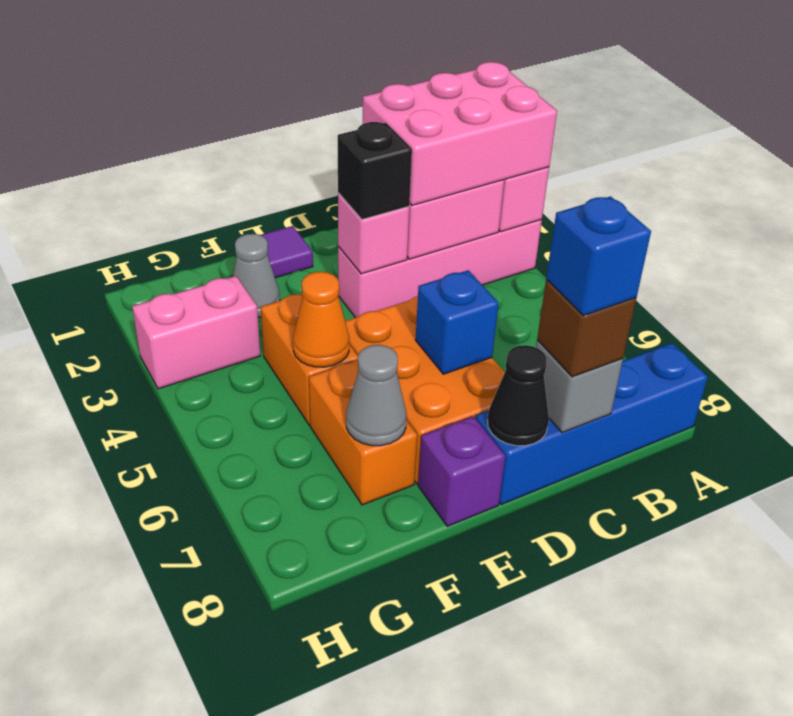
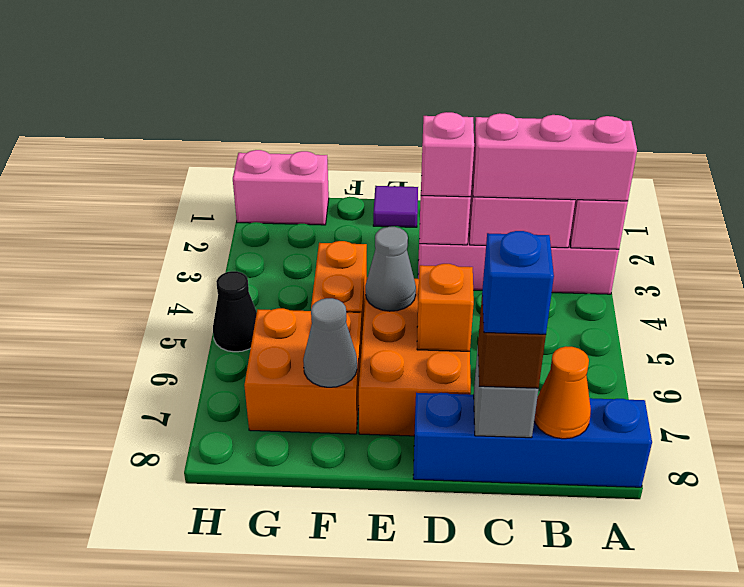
pink brick A2:C3 level 3 -> pink brick A3:C3 level 3
black brick D3 level 3 -> pink brick D3 level 3
blue brick D6 level 2 -> orange brick D6 level 2
black cone D8 level 2 -> black cone H5 level 1
purple brick E8 level 1 -> none
grey cone F2 level 1 -> grey cone E5 level 2
orange cone F5 level 2 -> orange cone B8 level 2
orange brick F6:F7 level 1 -> orange brick F6:G7 level 1
pink brick G3:H3 level 1 -> pink brick G1:H1 level 1

